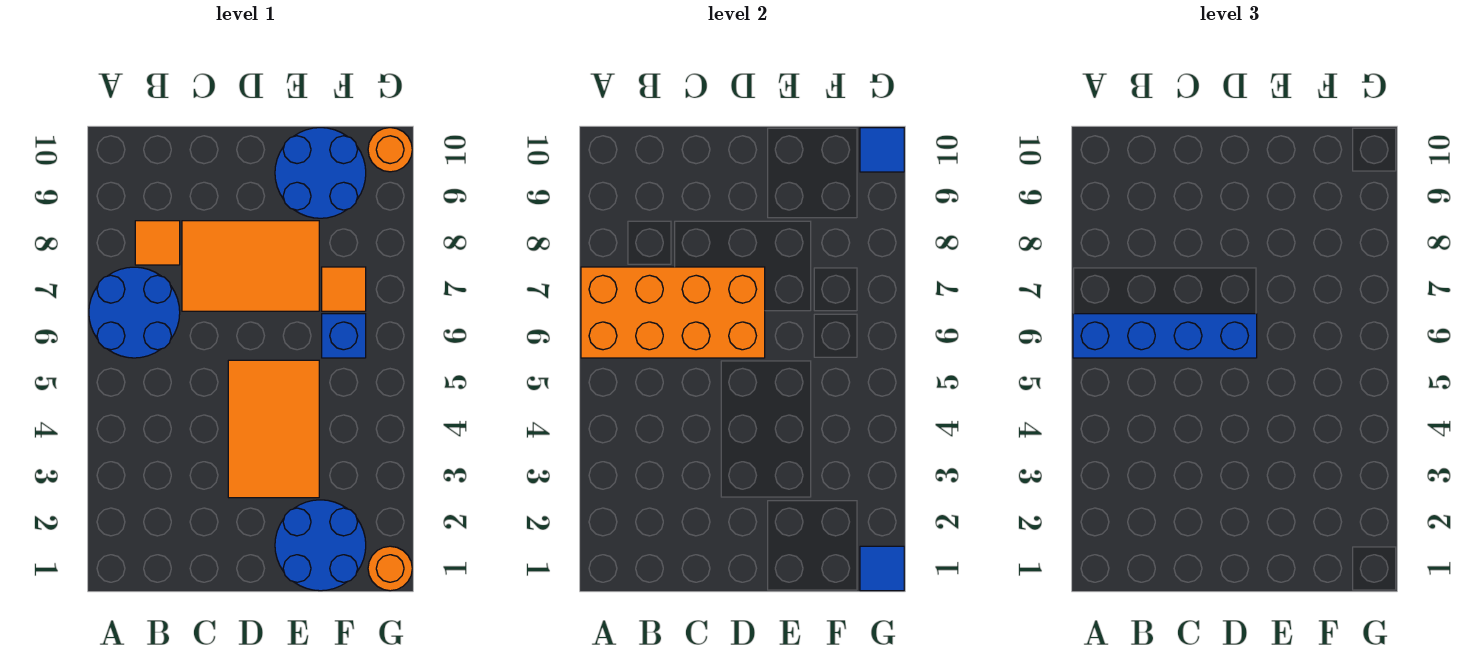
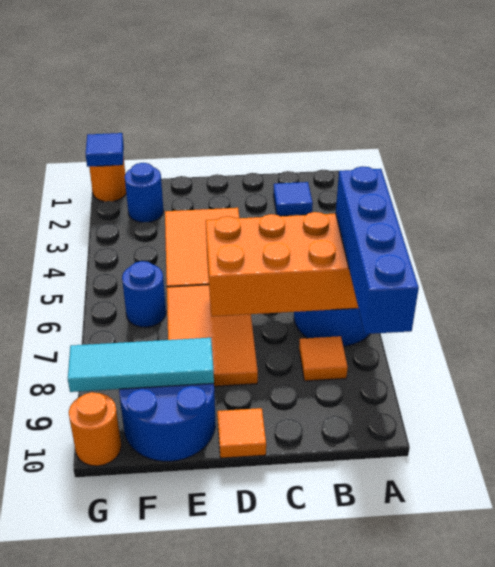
blue brick A6:D6 level 3 -> blue brick A6:A9 level 3
orange tile C7:E8 level 1 -> orange tile D6:E8 level 1
blue round brick E1:F2 level 1 -> blue round brick F2 level 1
none -> cyan tile E9:G9 level 2
blue brick F6 level 1 -> blue round brick F6 level 1
orange tile F7 level 1 -> orange tile D10 level 1
blue tile G10 level 2 -> blue tile B2 level 1

